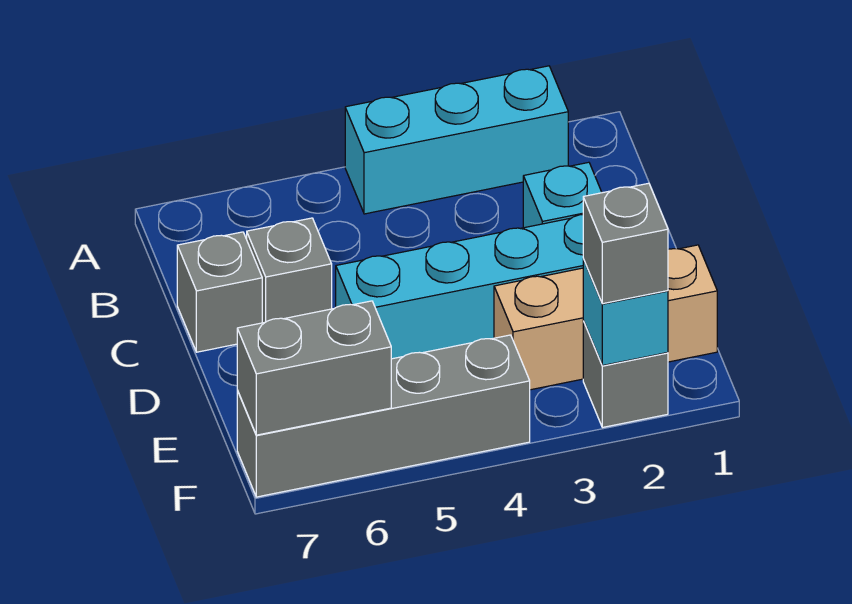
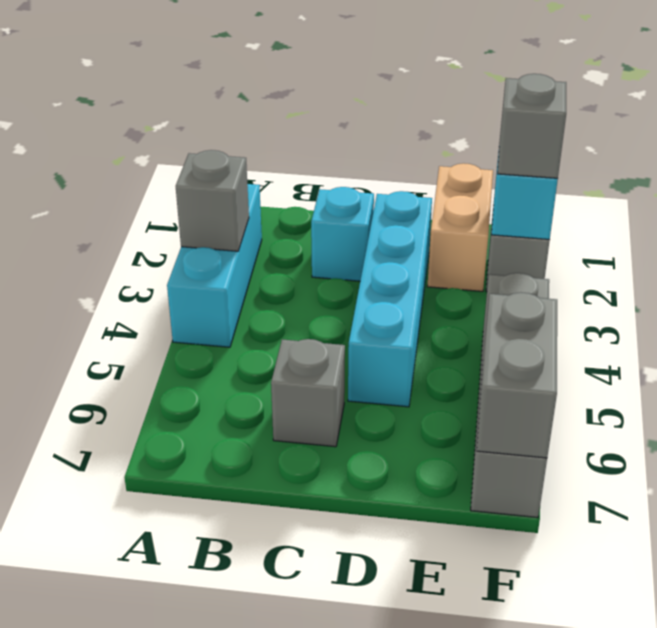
grey brick C7 level 1 -> grey brick A3 level 2
tan brick E1:E3 level 1 -> tan brick E1:E2 level 1

